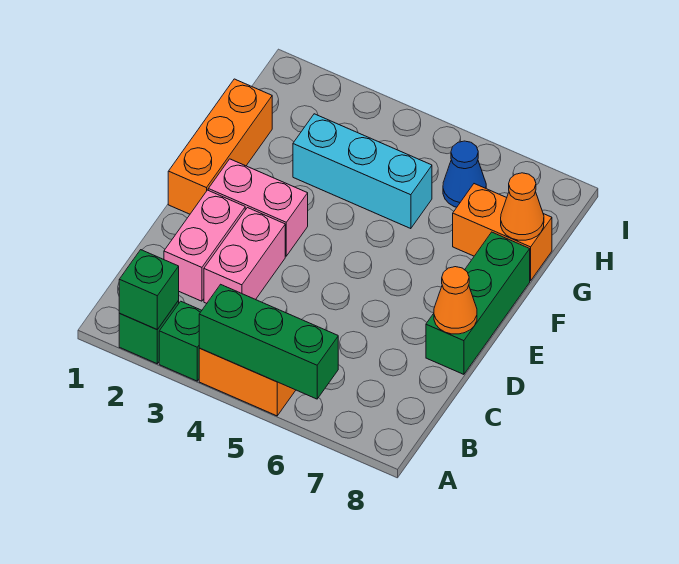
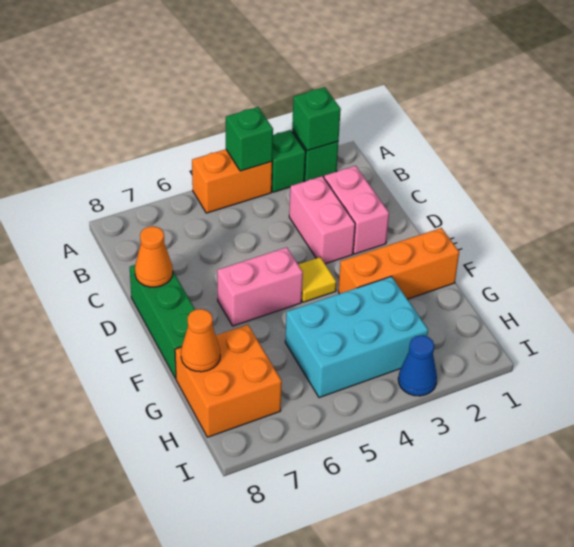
green brick A4:A6 level 2 -> green brick A4 level 2
orange brick E1:G1 level 1 -> orange brick F1:F3 level 1
pink brick E2:E3 level 1 -> pink brick E5:E6 level 1
none -> yellow tile E4 level 1
cyan brick G3:G5 level 1 -> cyan brick G3:H5 level 1
orange brick G7:G8 level 1 -> orange brick G7:H8 level 1
blue cone H6 level 1 -> blue cone I3 level 1

